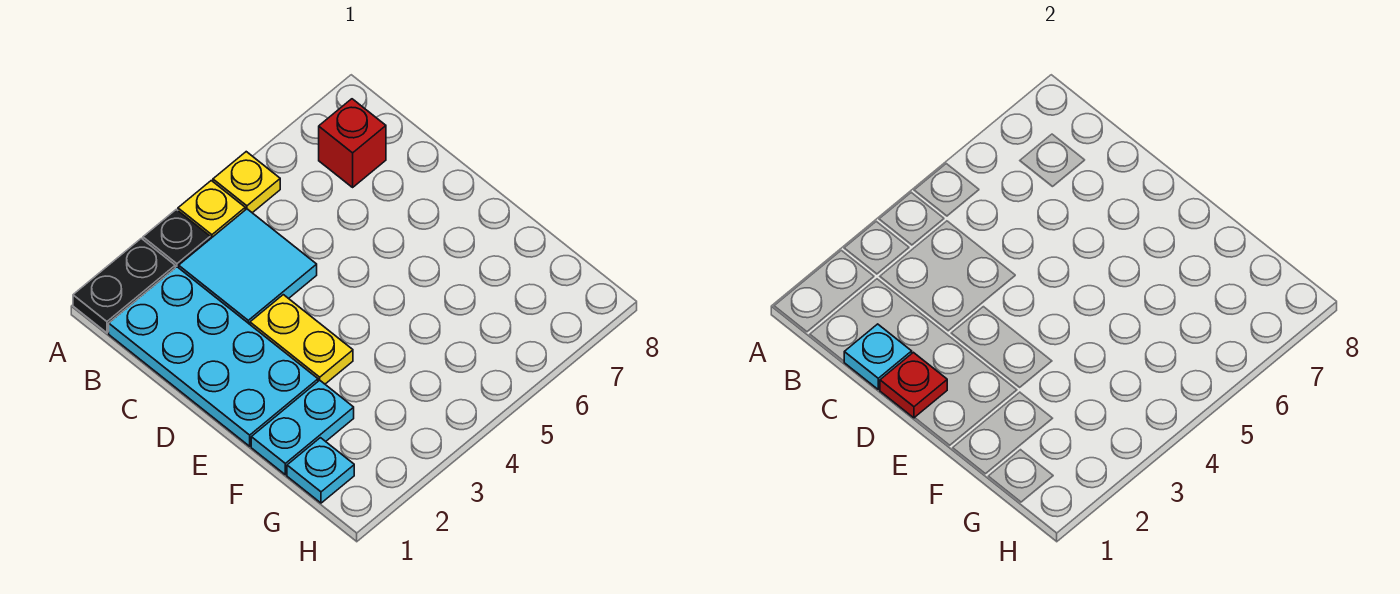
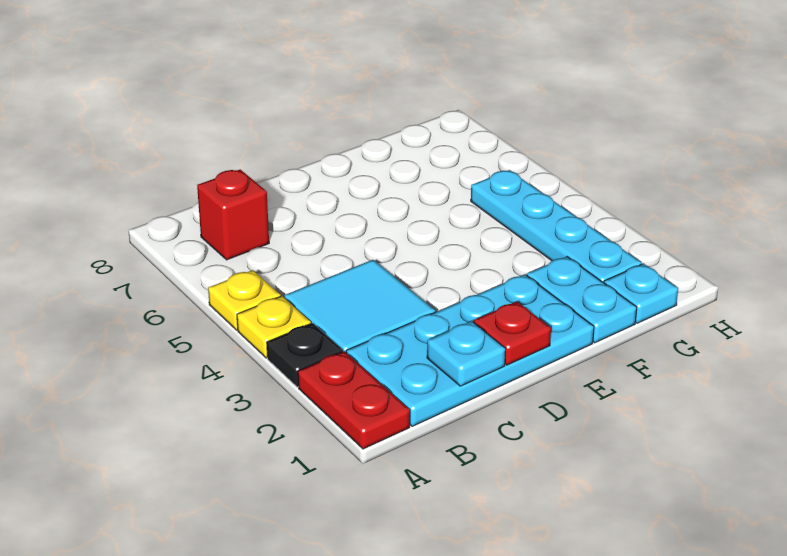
black plate A1:A2 level 1 -> red plate A1:A2 level 1
yellow plate D3:E3 level 1 -> none
none -> cyan plate G2:G5 level 1

